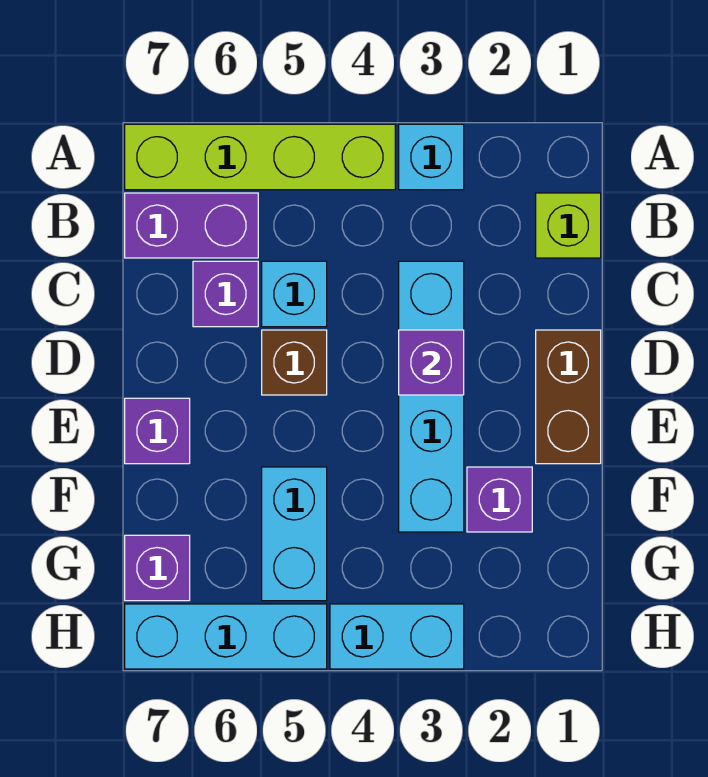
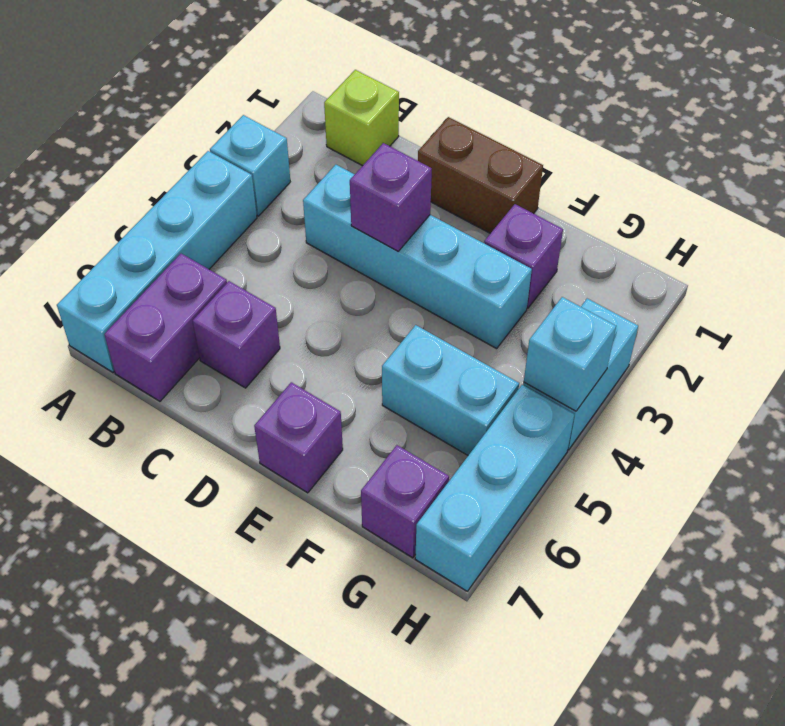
lime brick A4:A7 level 1 -> cyan brick A4:A7 level 1
cyan brick C5 level 1 -> cyan brick H4 level 2
brown brick D5 level 1 -> none

